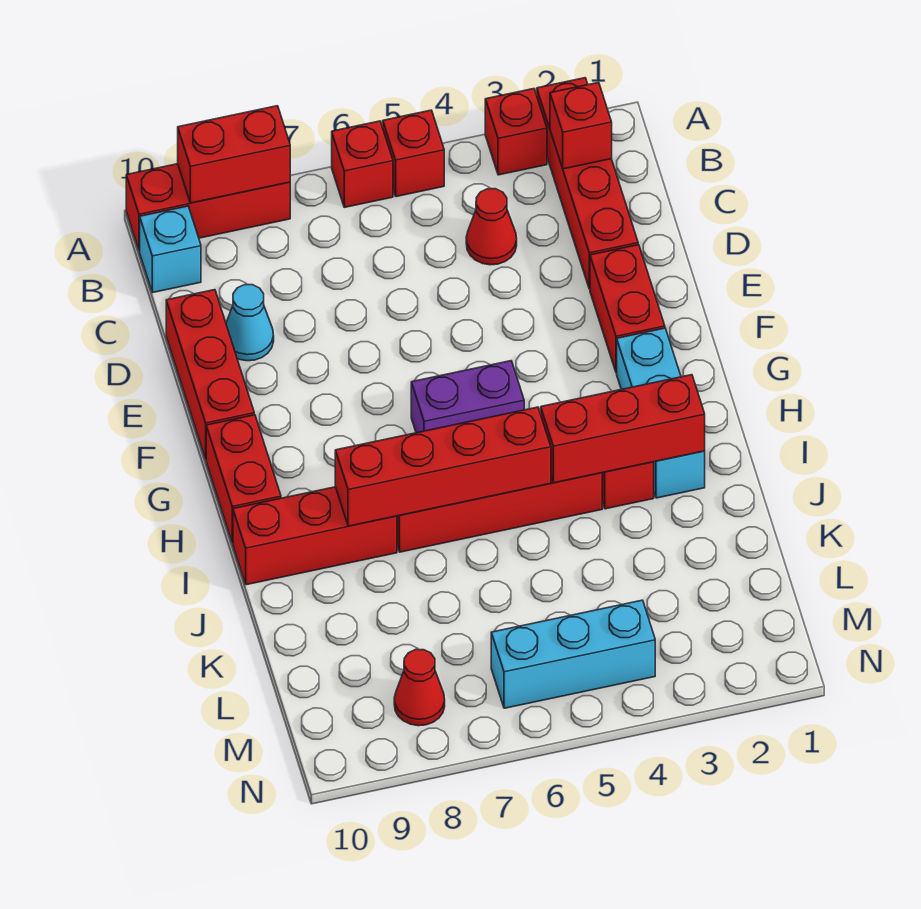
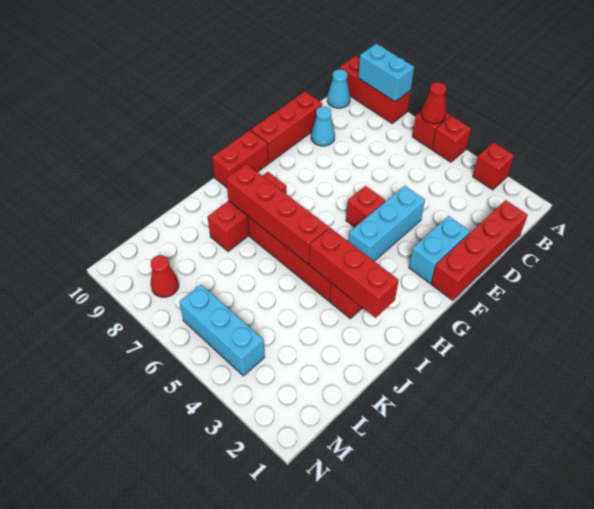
red brick A2:D2 level 1 -> red brick C1:F1 level 1
red brick A8:A9 level 2 -> cyan brick A8:A9 level 2
red brick B2 level 2 -> red brick F5 level 1
cyan brick B10 level 1 -> cyan cone B10 level 1
red cone C4 level 1 -> red cone A6 level 2
red brick E2:F2 level 1 -> cyan brick E2:F2 level 1
cyan brick G2:I2 level 1 -> cyan brick E4:G4 level 1
purple brick G5:G6 level 1 -> none
red brick I8:I10 level 1 -> red brick H8:J8 level 1

